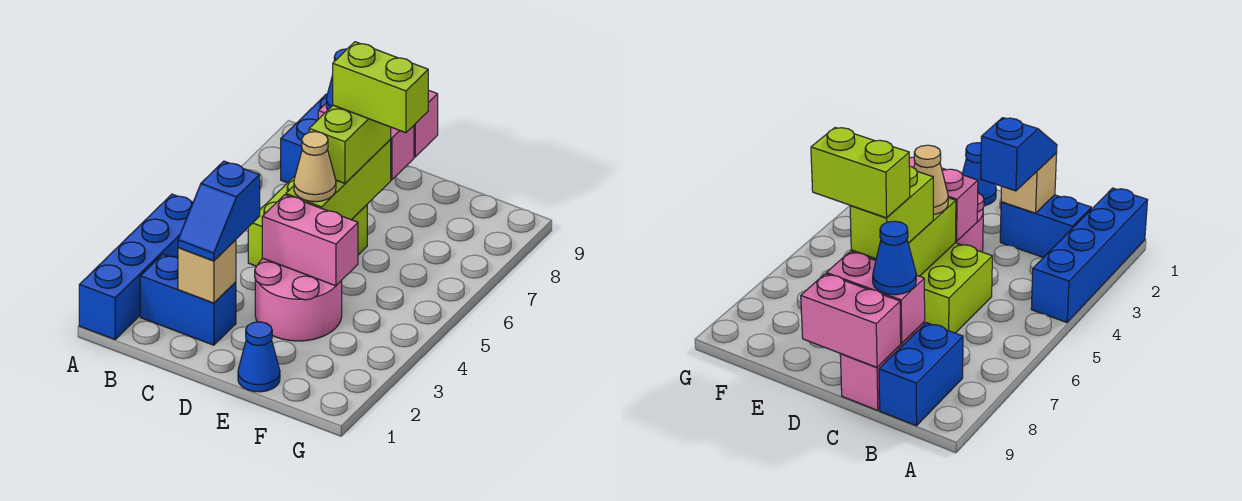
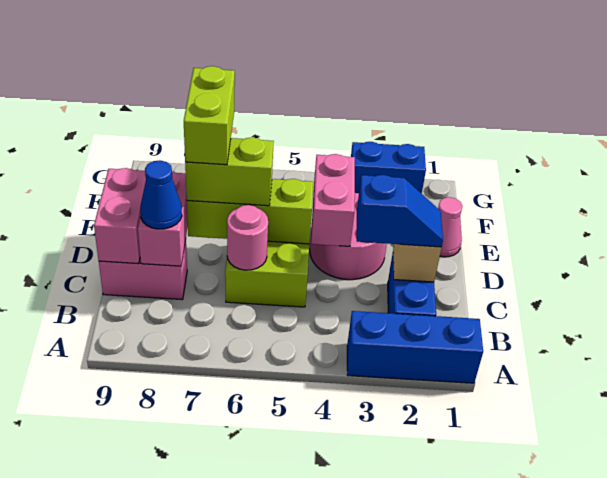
blue brick A1:A4 level 1 -> blue brick A1:A3 level 1
blue brick B8:B9 level 1 -> blue brick G2:G3 level 1
none -> pink round brick C6 level 2
tan cone D5 level 3 -> none
blue cone E1 level 1 -> pink cone E1 level 1

